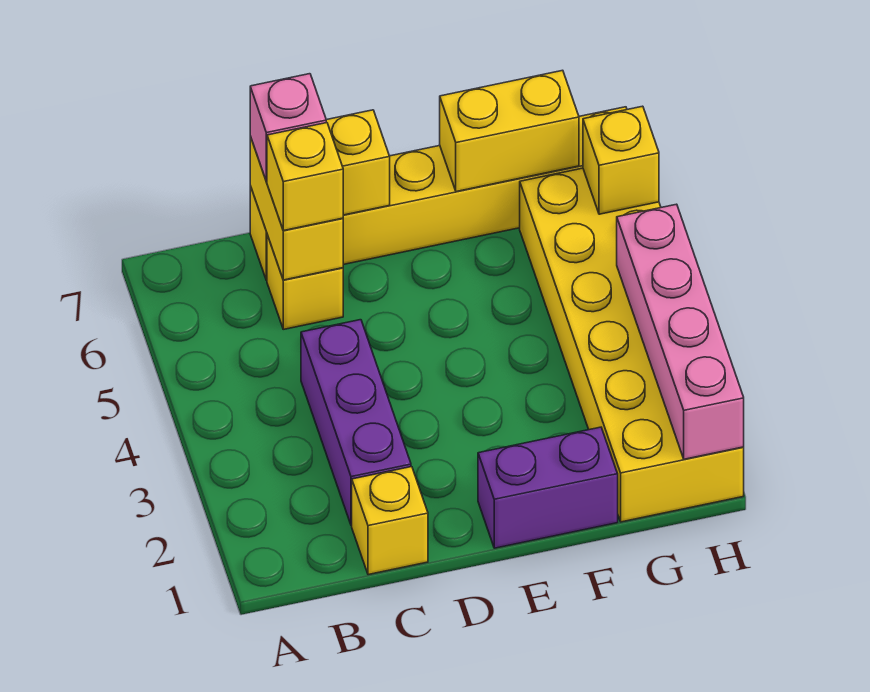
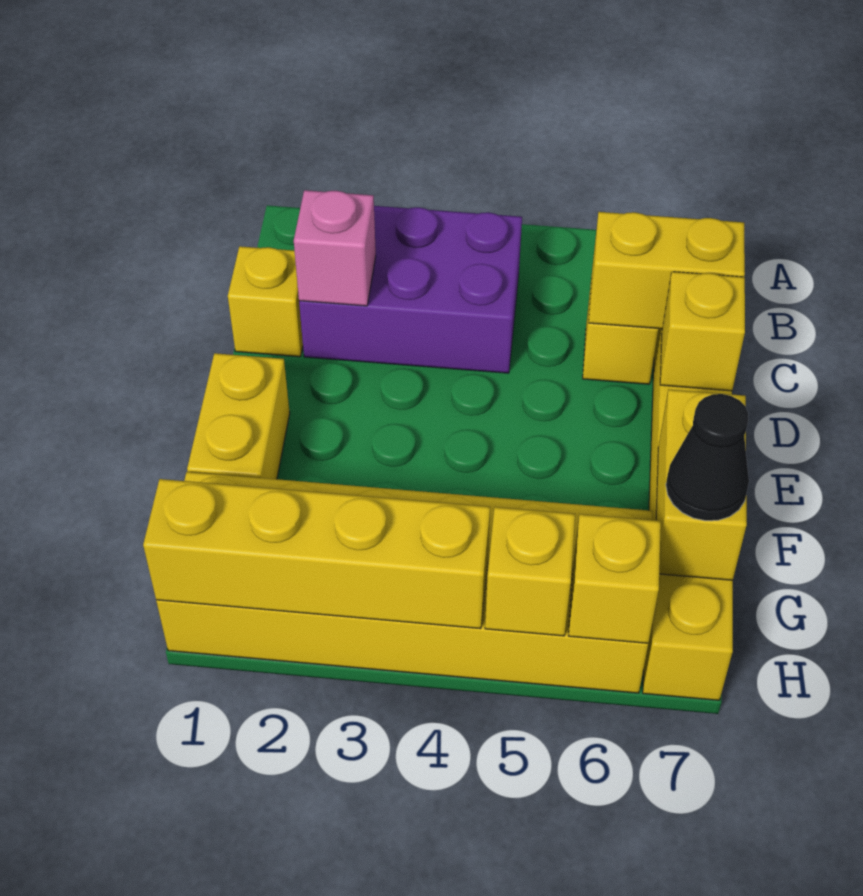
purple brick C2:C4 level 1 -> purple brick B2:C4 level 1
yellow brick C6 level 3 -> yellow brick H5 level 2
pink brick C7 level 3 -> pink brick C2 level 2
purple brick E1:F1 level 1 -> yellow brick E1:F1 level 1
none -> black cone G7 level 3
pink brick H1:H4 level 2 -> yellow brick H1:H4 level 2

